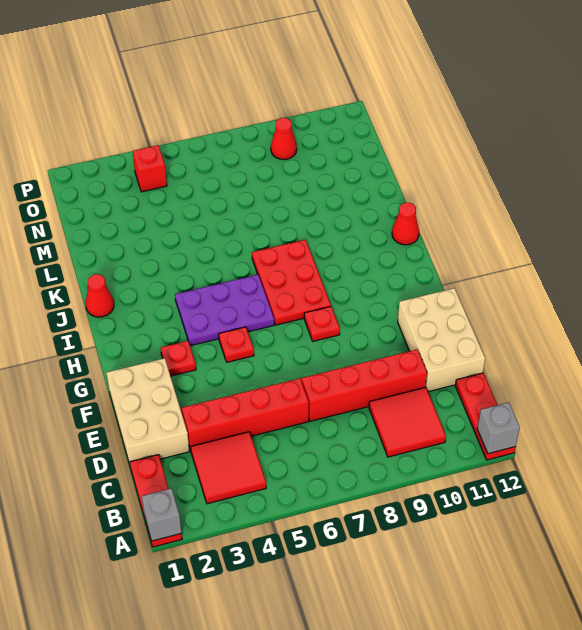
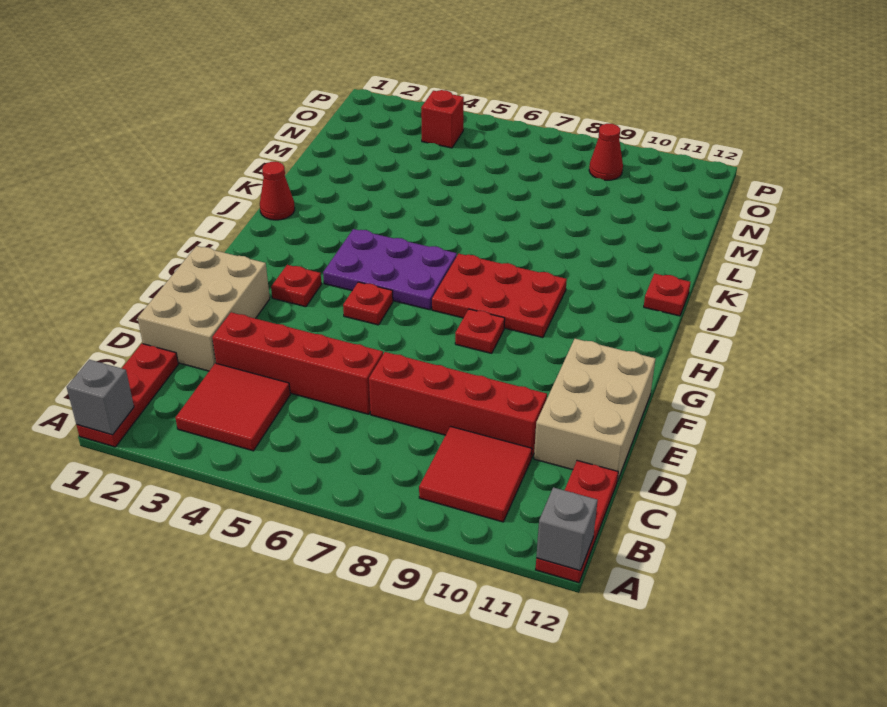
red plate H7:J8 level 1 -> red plate H7:I9 level 1
red cone J12 level 1 -> red plate J12 level 1

